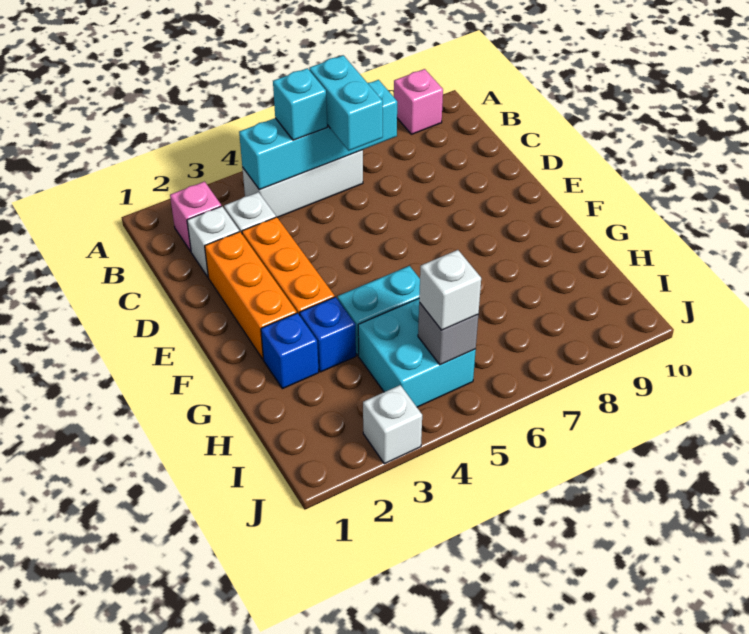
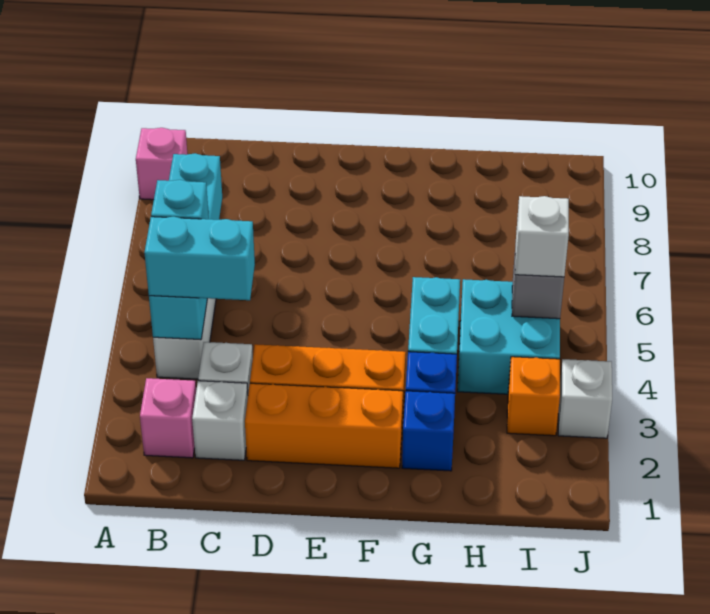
cyan brick B6:C6 level 3 -> cyan brick B4:C4 level 3
none -> orange brick I3 level 1

